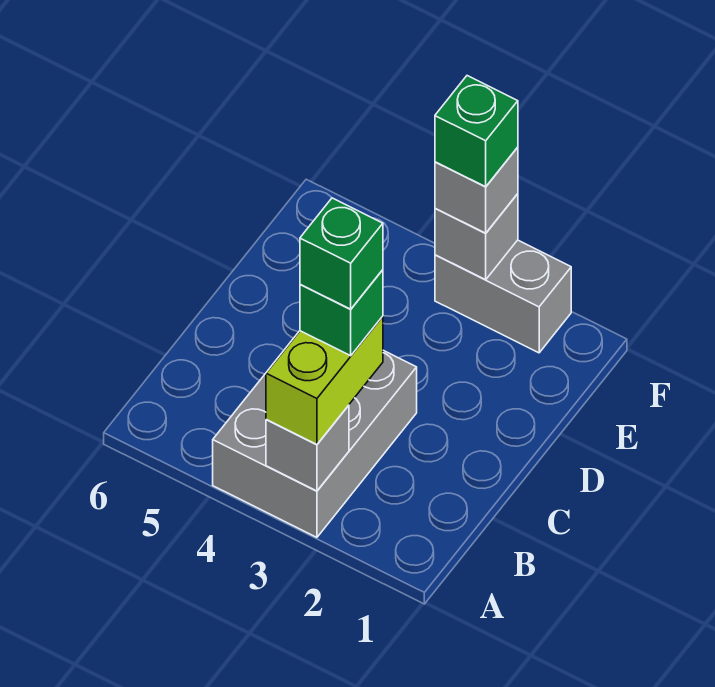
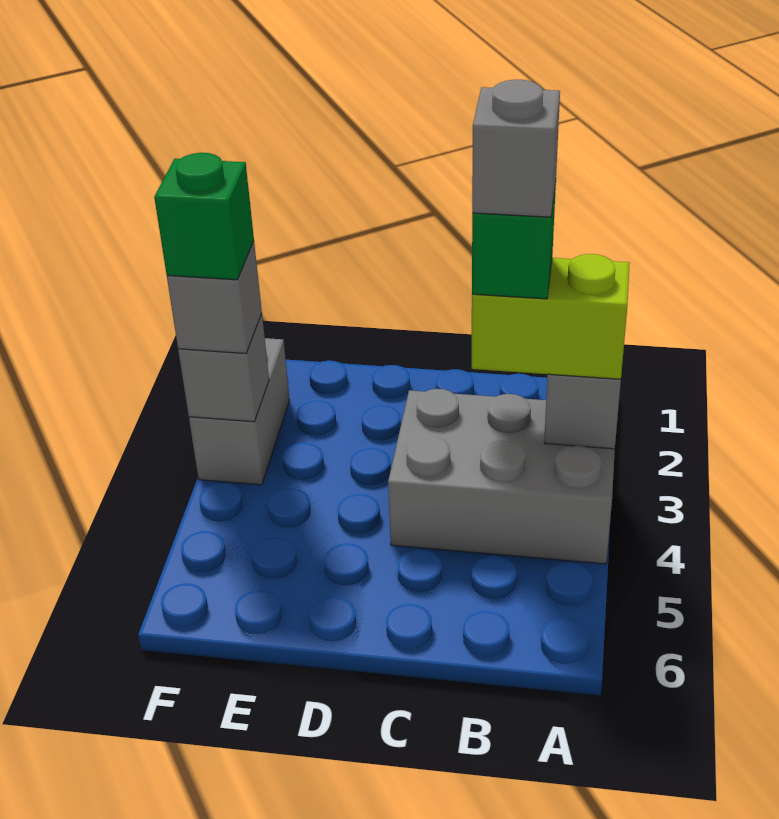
green brick B3 level 5 -> grey brick B3 level 5

